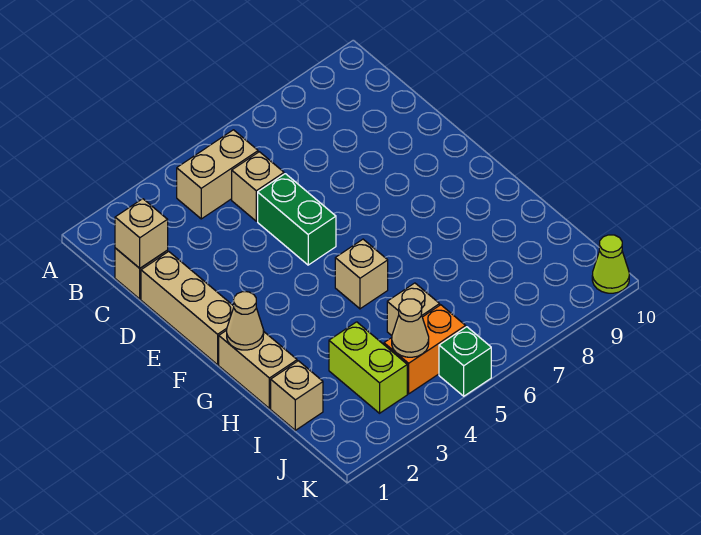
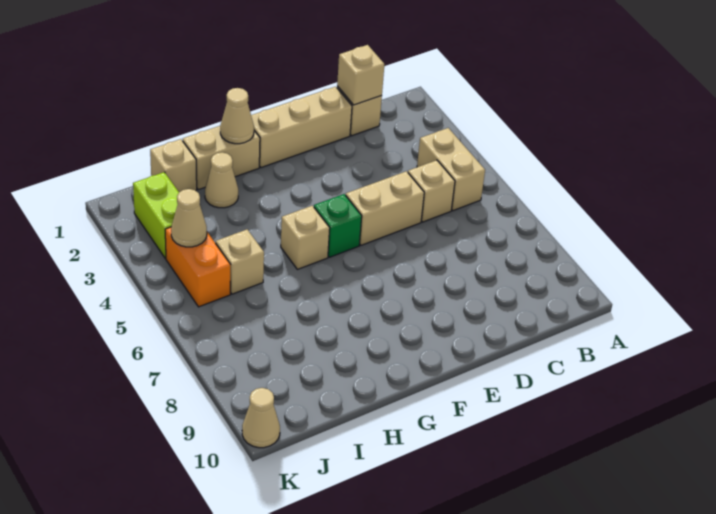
green brick D5:E5 level 1 -> tan brick D5:E5 level 1
none -> tan cone H2 level 1
lime brick I3:J3 level 1 -> lime brick J2:J3 level 1
green brick K5 level 1 -> green brick F5 level 1
lime cone K10 level 1 -> tan cone K10 level 1

